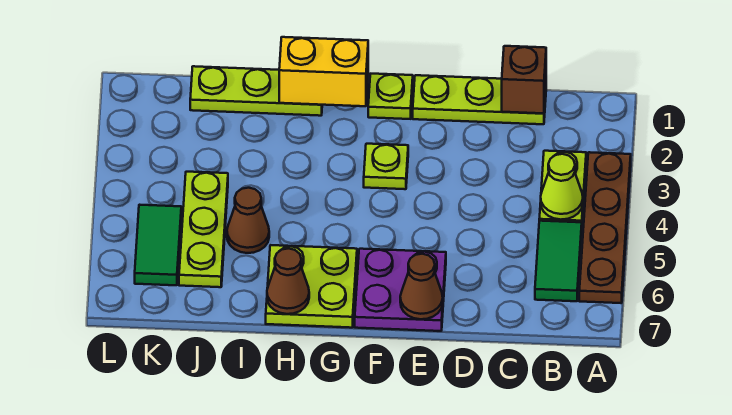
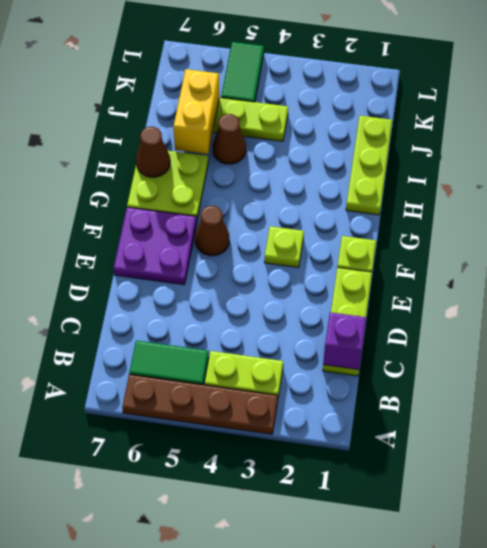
lime cone B4 level 2 -> none
brown brick C1 level 2 -> purple brick C1 level 2
brown cone E7 level 2 -> brown cone F5 level 1
yellow brick G1:H1 level 2 -> yellow brick I6:J6 level 2
green tile K5:K6 level 1 -> green tile K5:L5 level 1

